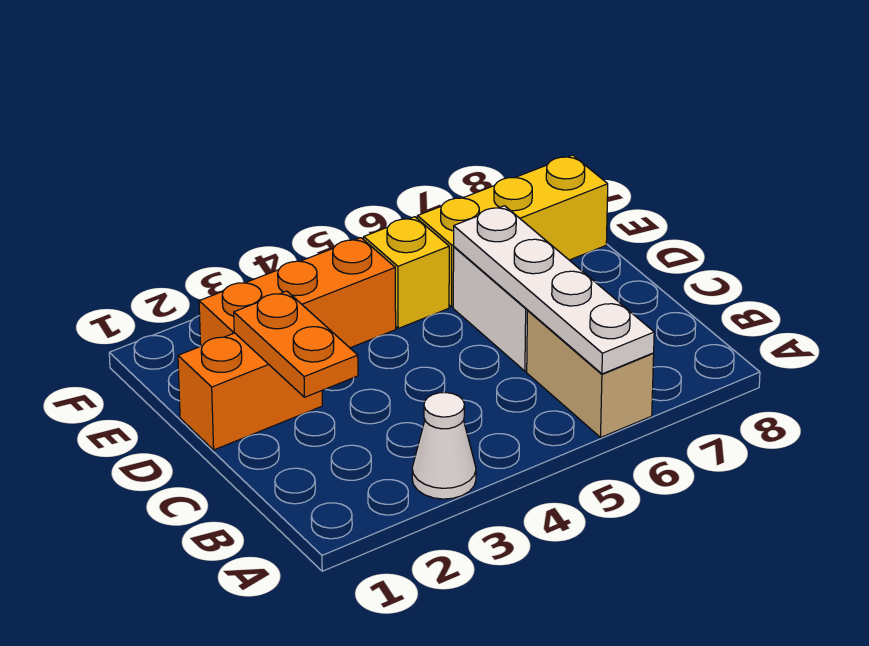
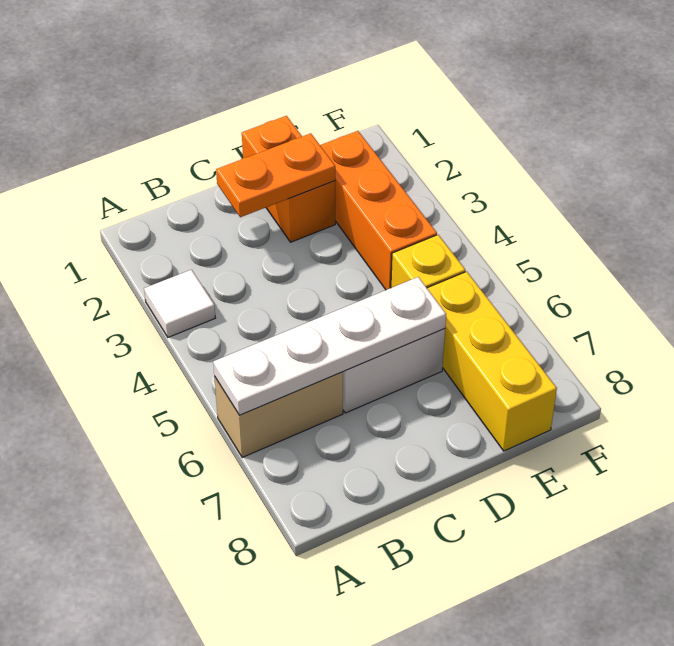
white cone A3 level 1 -> white tile A3 level 1

